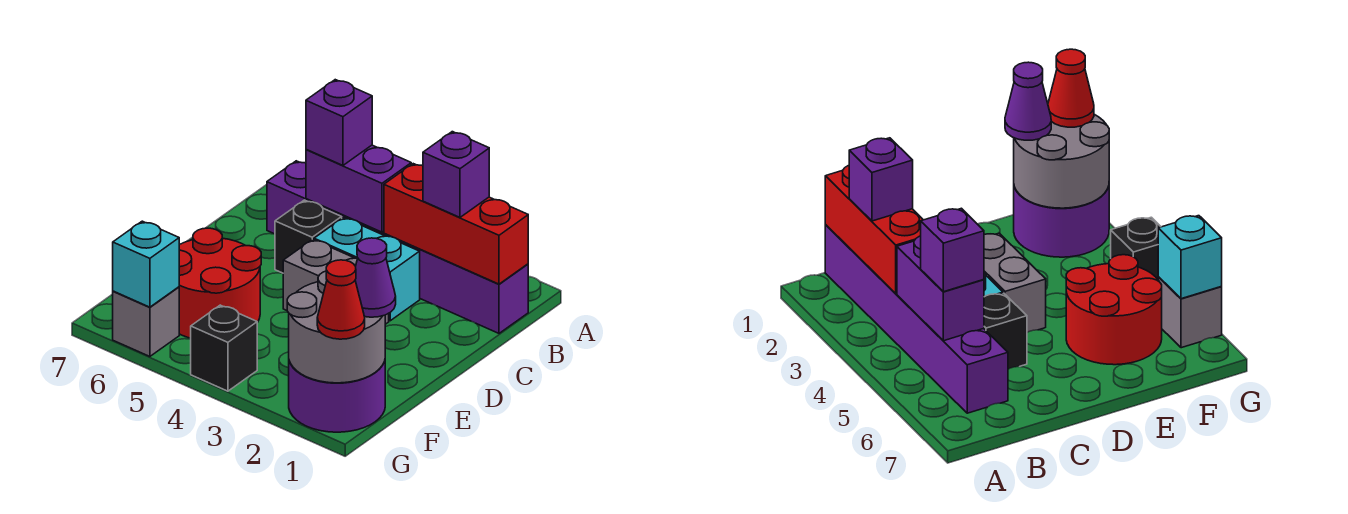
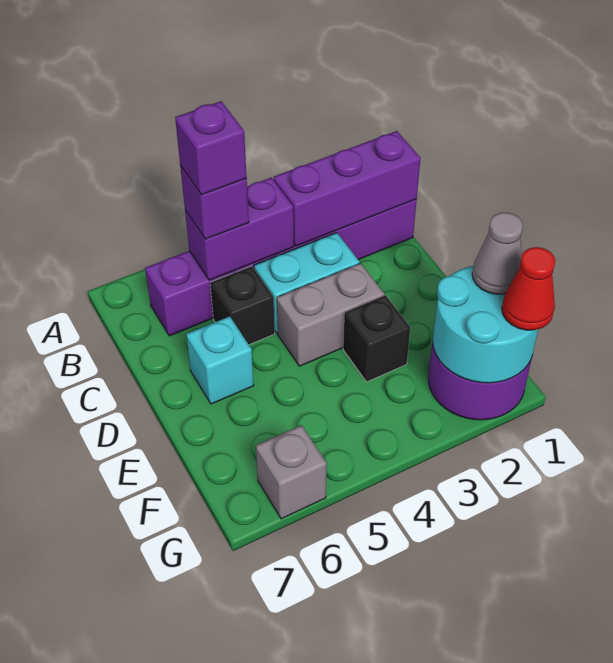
red brick B1:B3 level 2 -> purple brick B1:B3 level 2
purple brick B2 level 3 -> purple brick B5 level 4
red round brick E5:F6 level 1 -> none
grey round brick F1:G2 level 2 -> cyan round brick F1:G2 level 2
purple cone F1 level 3 -> grey cone F1 level 3
black brick G4 level 1 -> black brick E3 level 1
cyan brick G6 level 2 -> cyan brick D6 level 1

